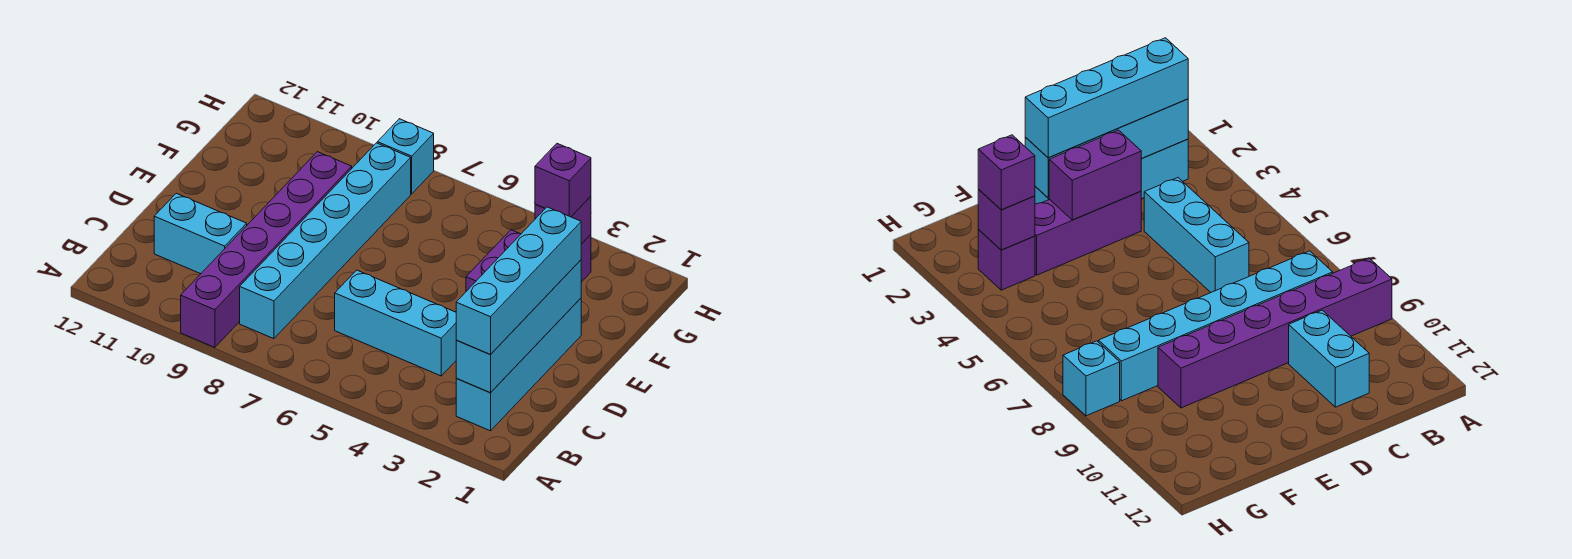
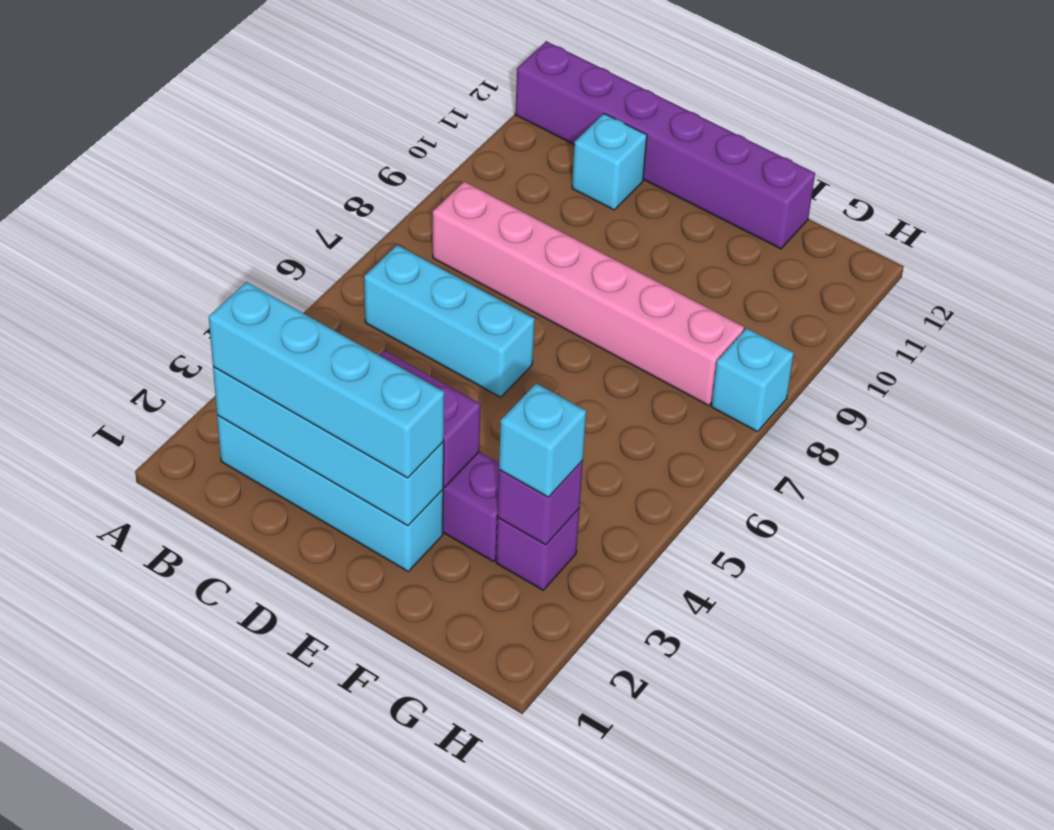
purple brick A9:F9 level 1 -> purple brick A12:F12 level 1
cyan brick B8:G8 level 1 -> pink brick B8:G8 level 1
cyan brick C4:C6 level 1 -> cyan brick B6:D6 level 1
cyan brick C10:C11 level 1 -> cyan brick C11 level 1
purple brick G3 level 3 -> cyan brick G3 level 3

